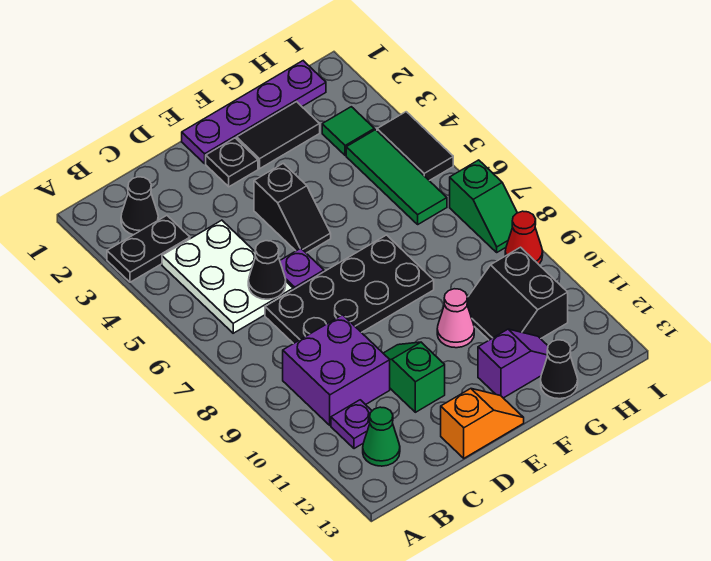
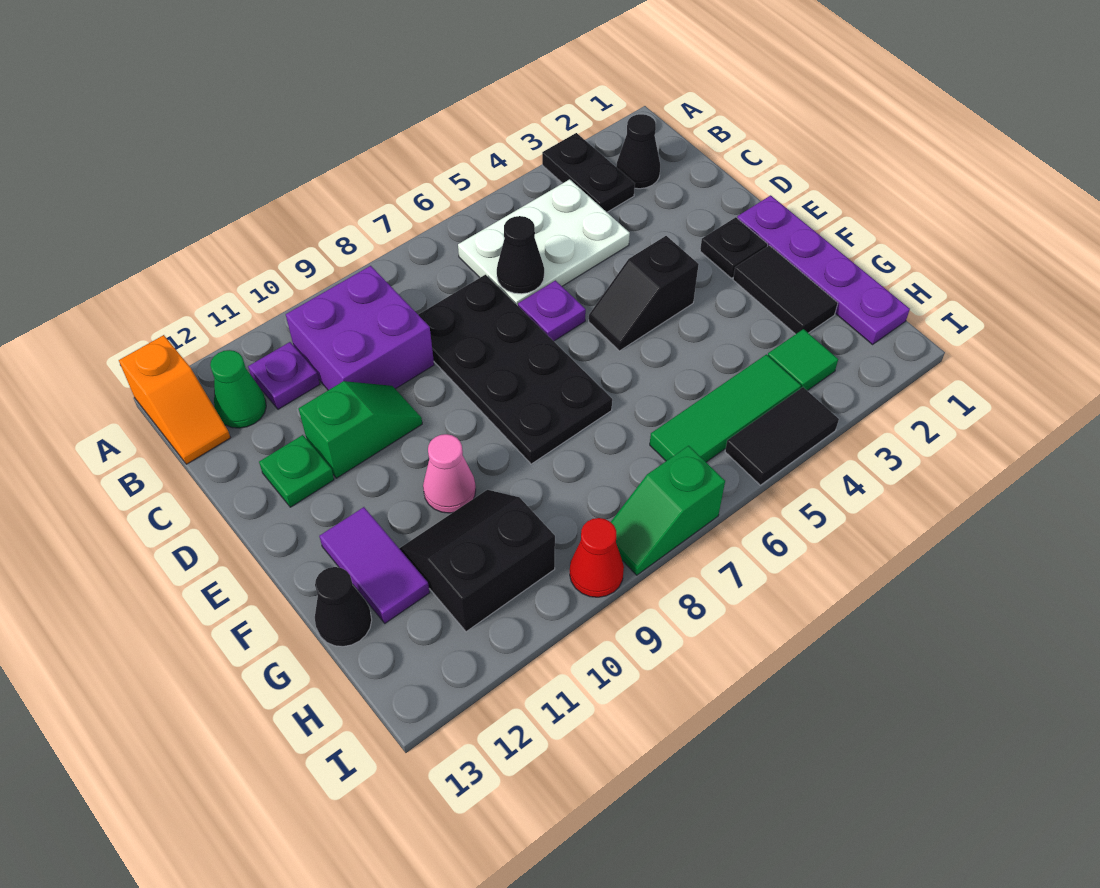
none -> green plate D12 level 1
orange slope D13:E13 level 1 top D -> orange slope A13:B13 level 1 top A
purple slope F12:G12 level 1 top F -> purple tile F12:G12 level 1

